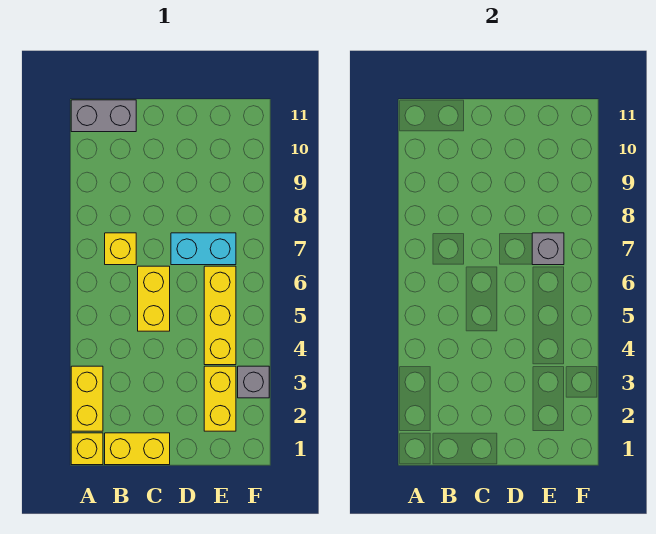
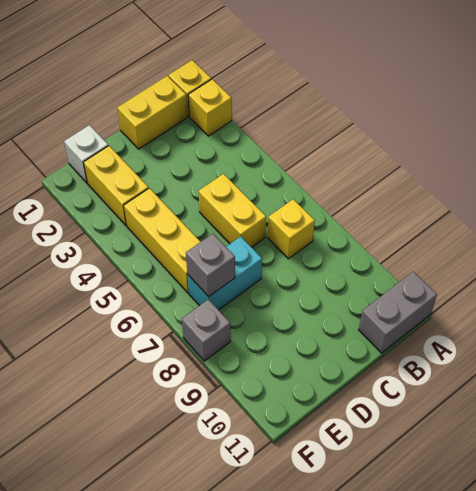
yellow brick A2:A3 level 1 -> yellow brick A2 level 1
none -> white brick E1 level 1
grey brick F3 level 1 -> grey brick F8 level 1

